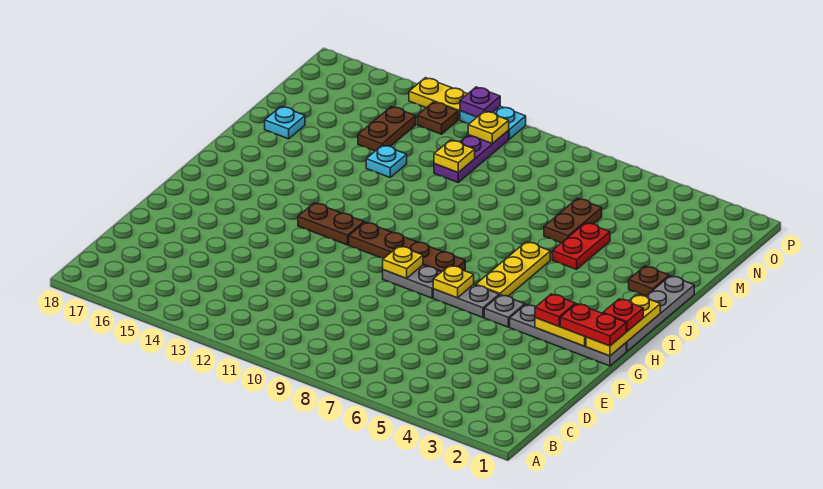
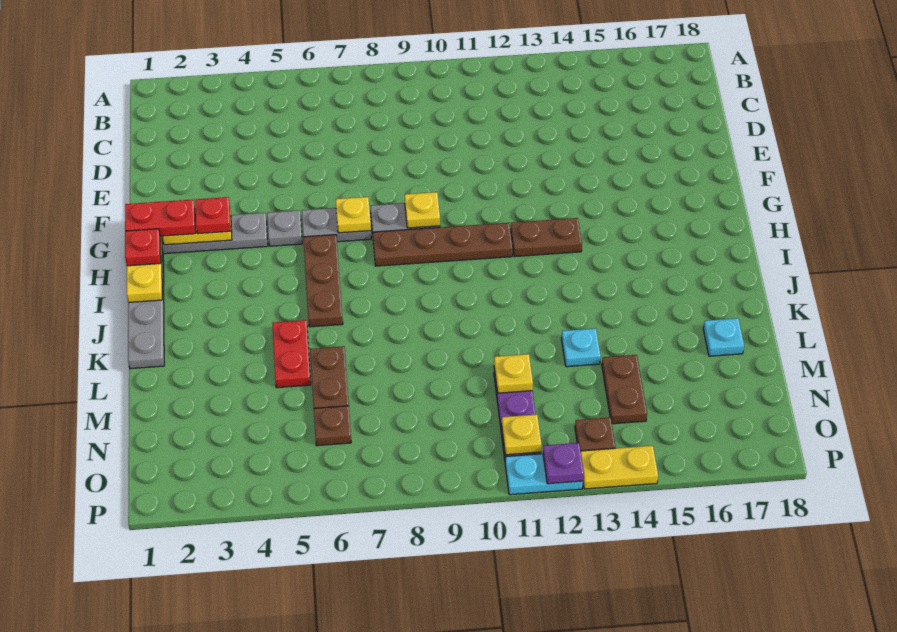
yellow plate H6:J6 level 1 -> brown plate H6:J6 level 1
brown plate K2 level 1 -> brown plate N6 level 1

